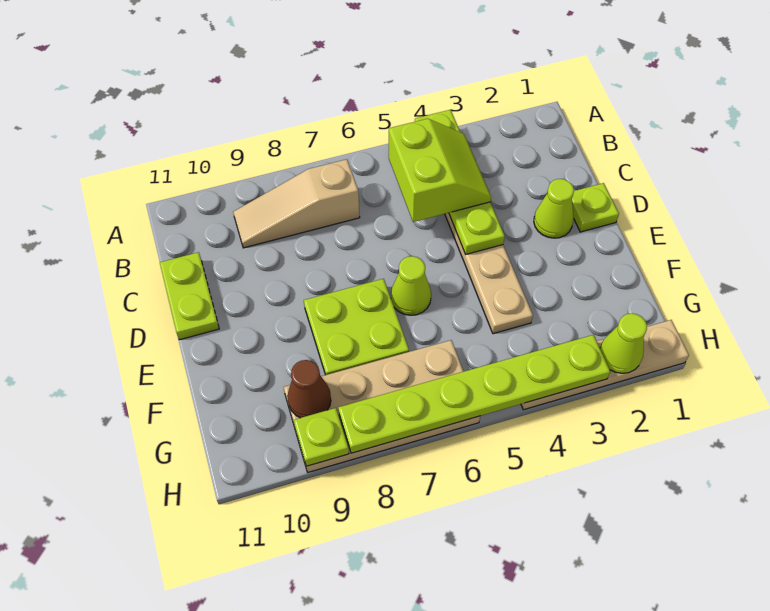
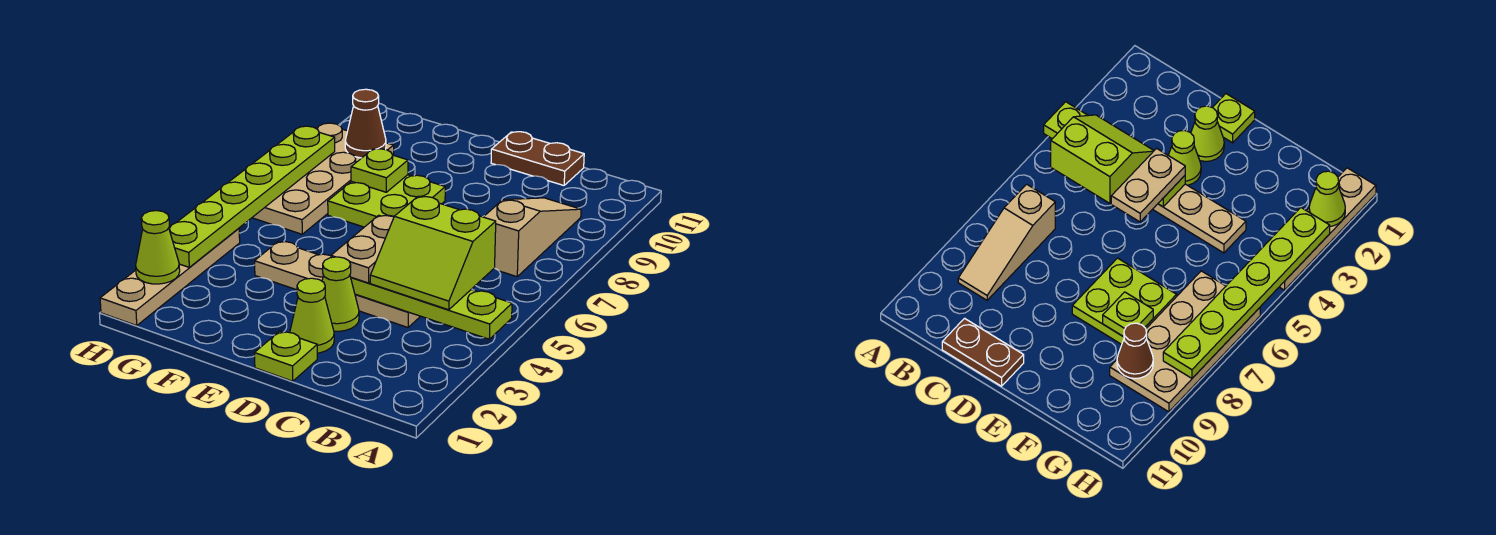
lime plate C11:D11 level 1 -> brown plate C11:D11 level 1
none -> tan plate D4:D5 level 3
lime cone E6 level 1 -> lime cone D3 level 1
lime plate H9 level 2 -> lime plate F8 level 2

